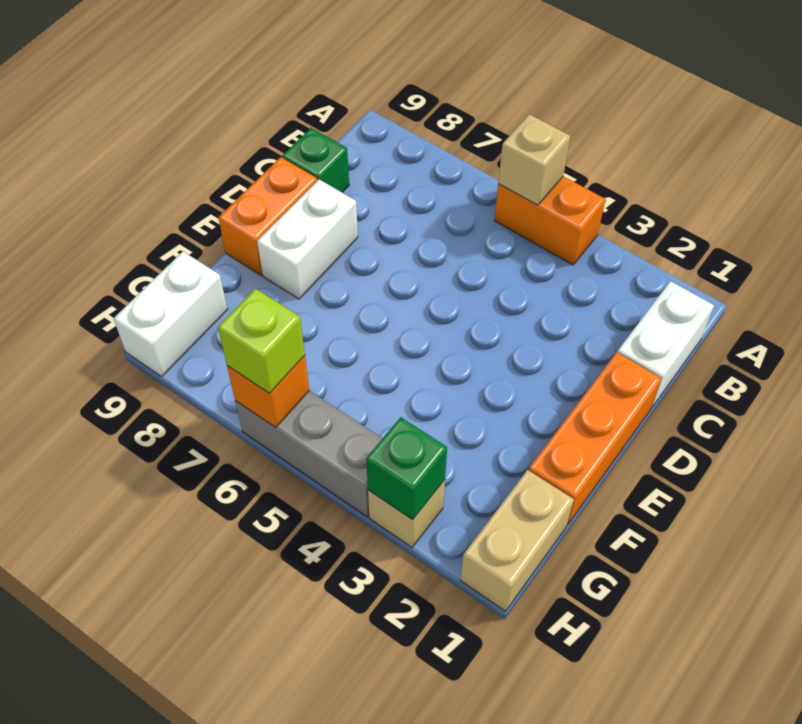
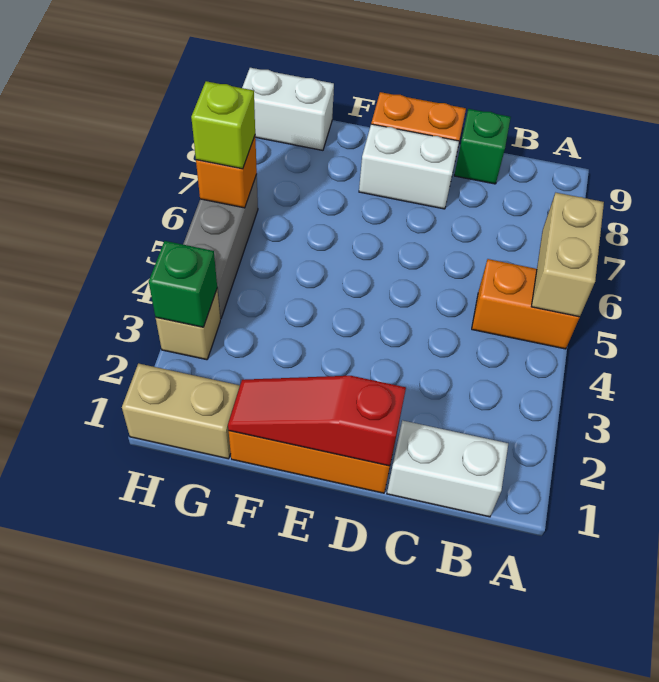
orange brick A4:A5 level 1 -> orange brick A5:B5 level 1
tan brick A5 level 2 -> tan brick A5:A6 level 2
none -> red slope D1:F1 level 2 top D

